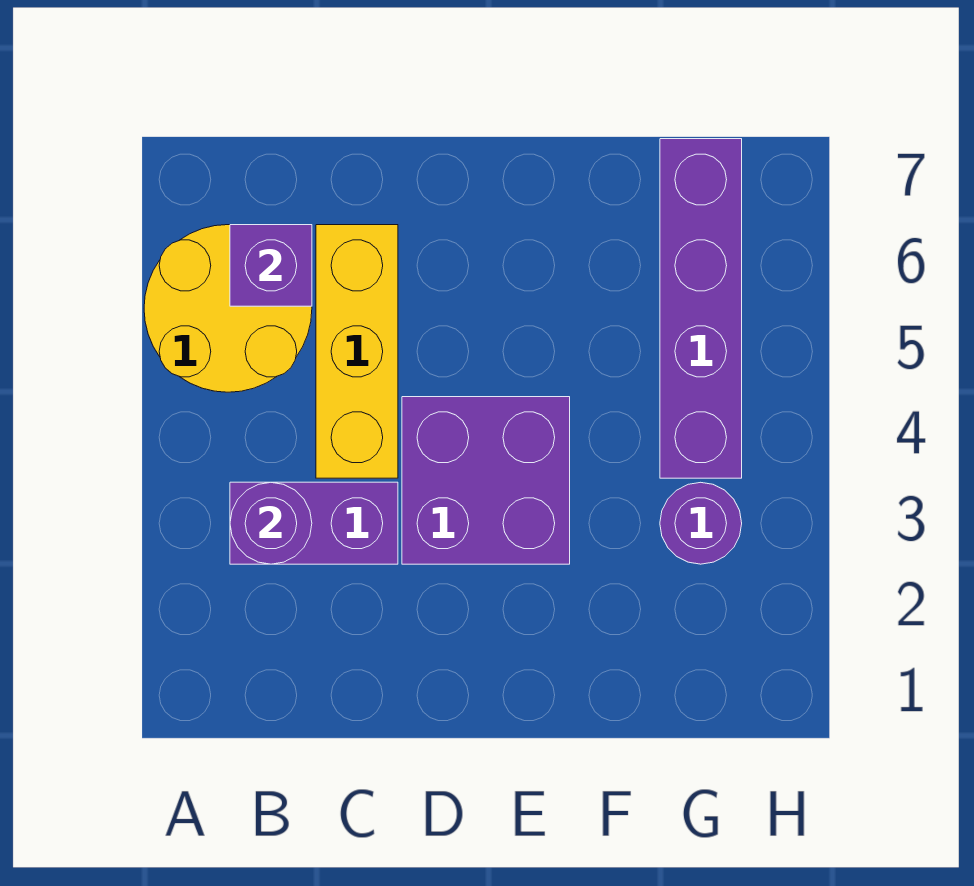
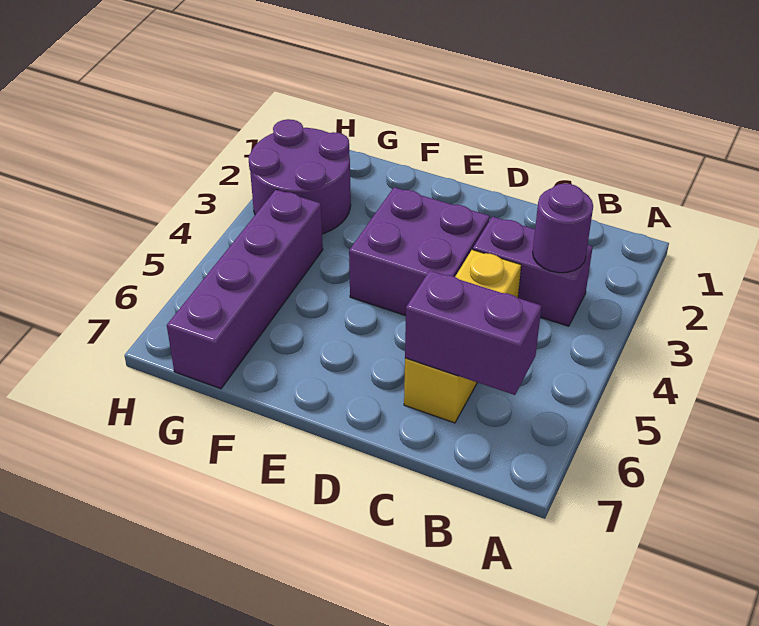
yellow round brick A5:B6 level 1 -> none
purple brick B6 level 2 -> purple brick B6:C6 level 2
purple round brick G3 level 1 -> purple round brick G2:H3 level 1

